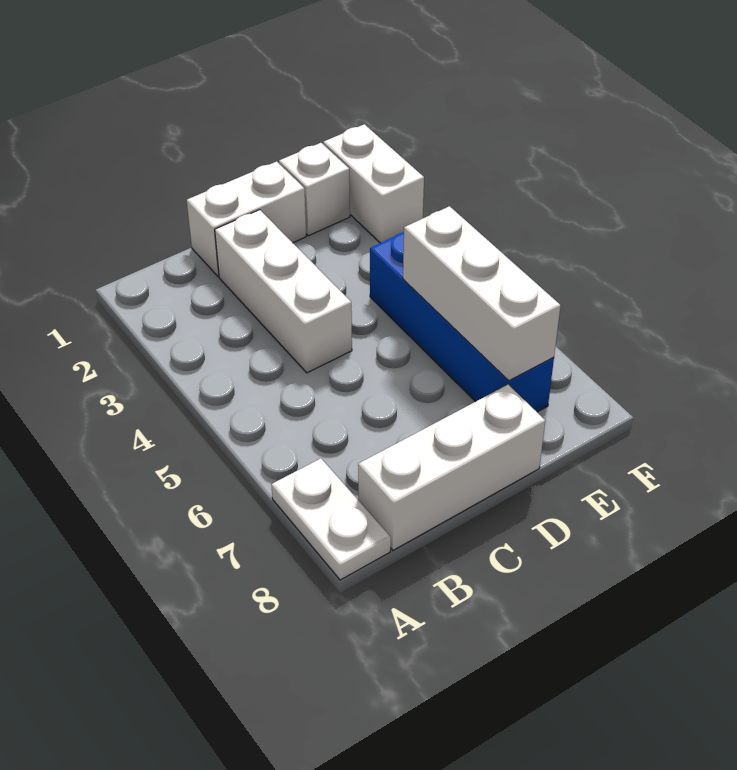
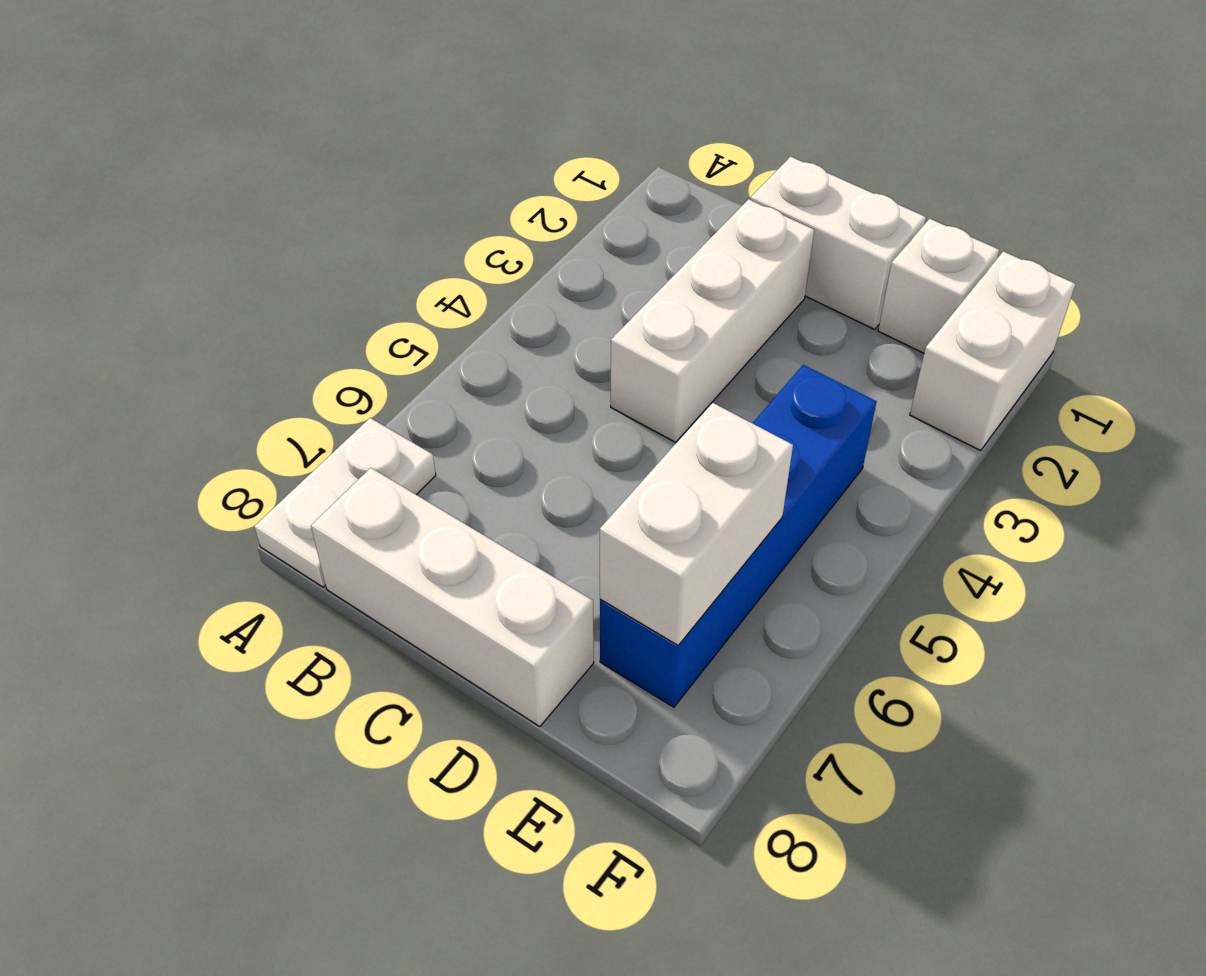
white brick E5:E7 level 2 -> white brick E6:E7 level 2

